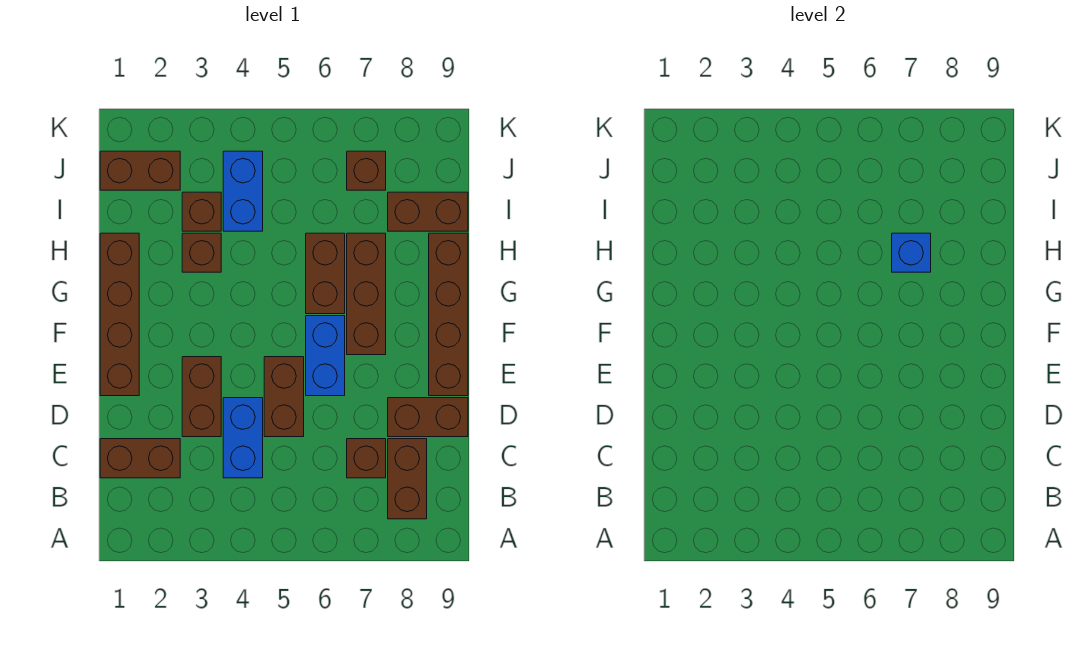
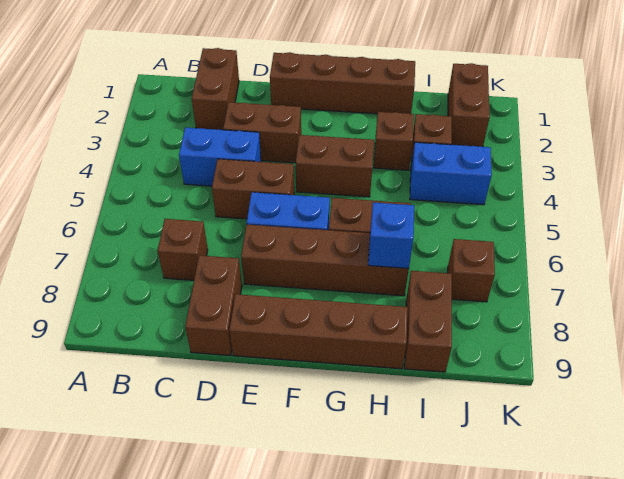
brown brick B8:C8 level 1 -> brown brick F4:G4 level 1
brown brick F7:H7 level 1 -> brown brick E7:H7 level 1

